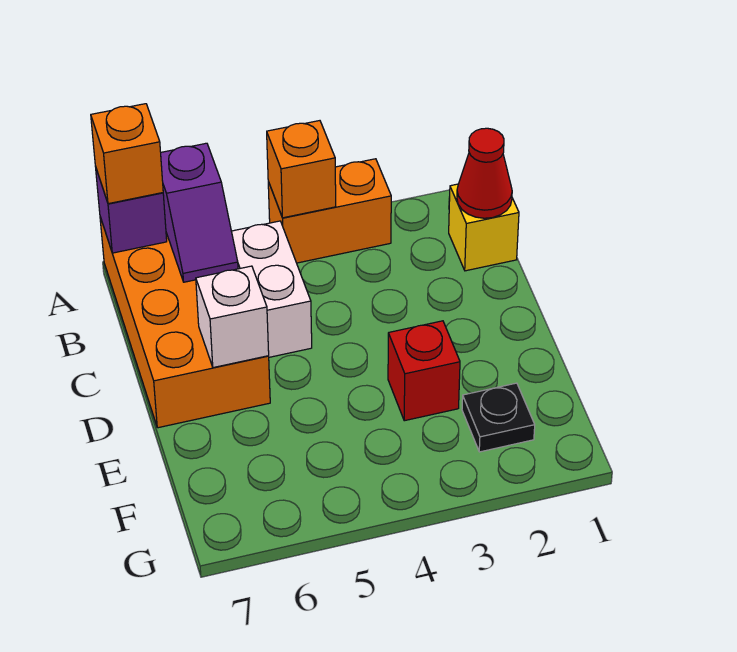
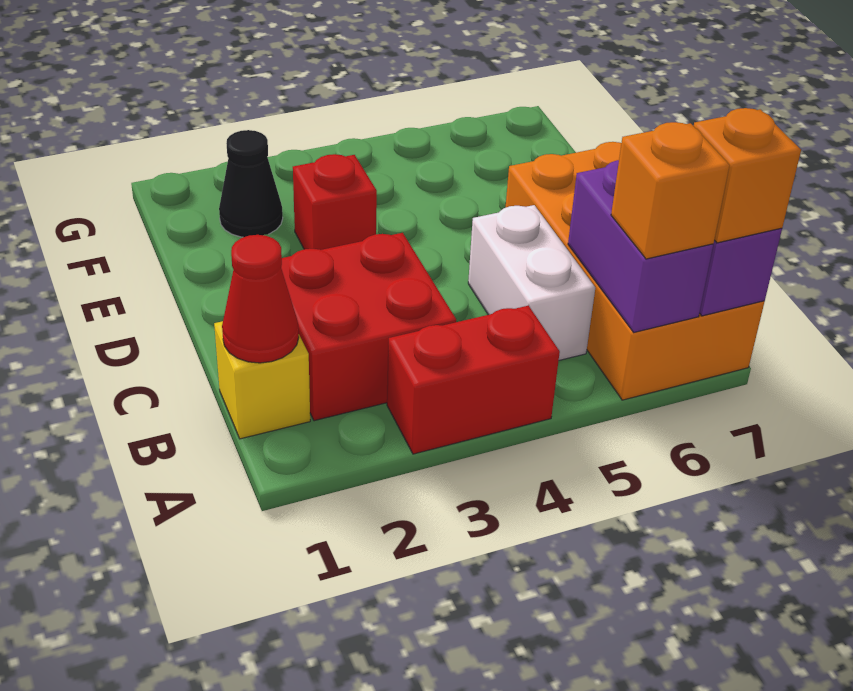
orange brick A3:A4 level 1 -> red brick A3:A4 level 1
orange brick A4 level 2 -> orange brick A6 level 3
purple slope A6:B6 level 2 top A -> purple brick A6:B6 level 2
none -> red brick B2:C3 level 1
white brick D6 level 2 -> none
black plate F2 level 1 -> black cone F2 level 1

